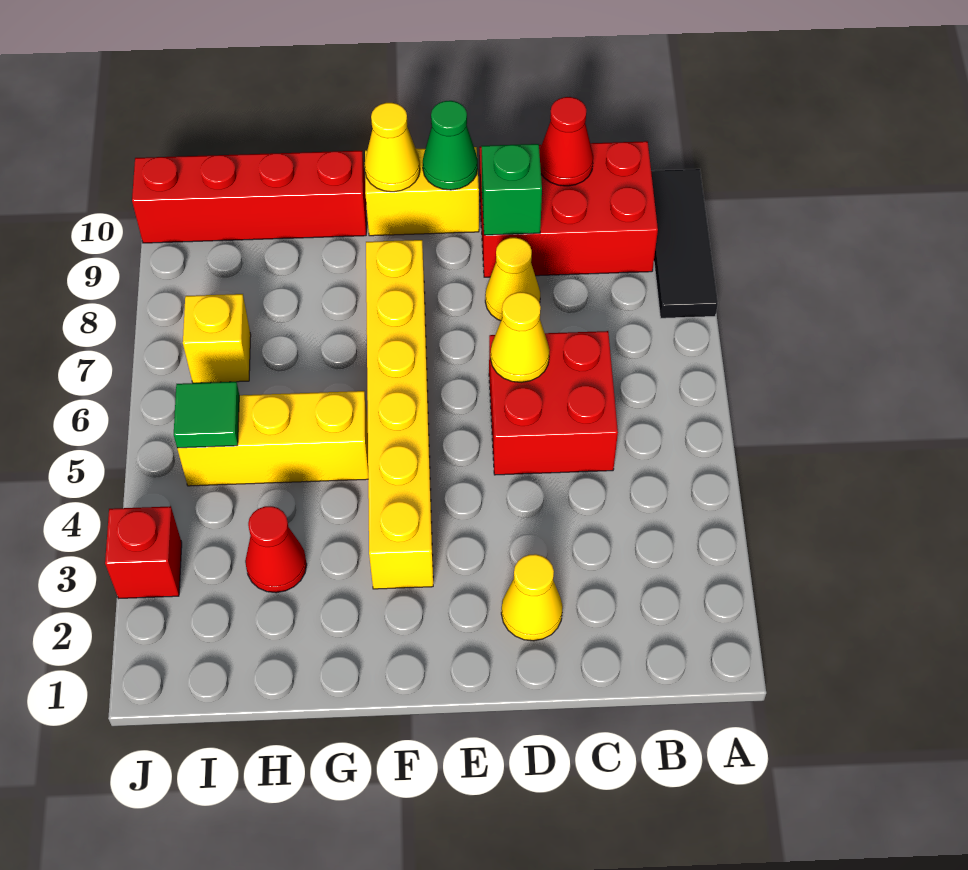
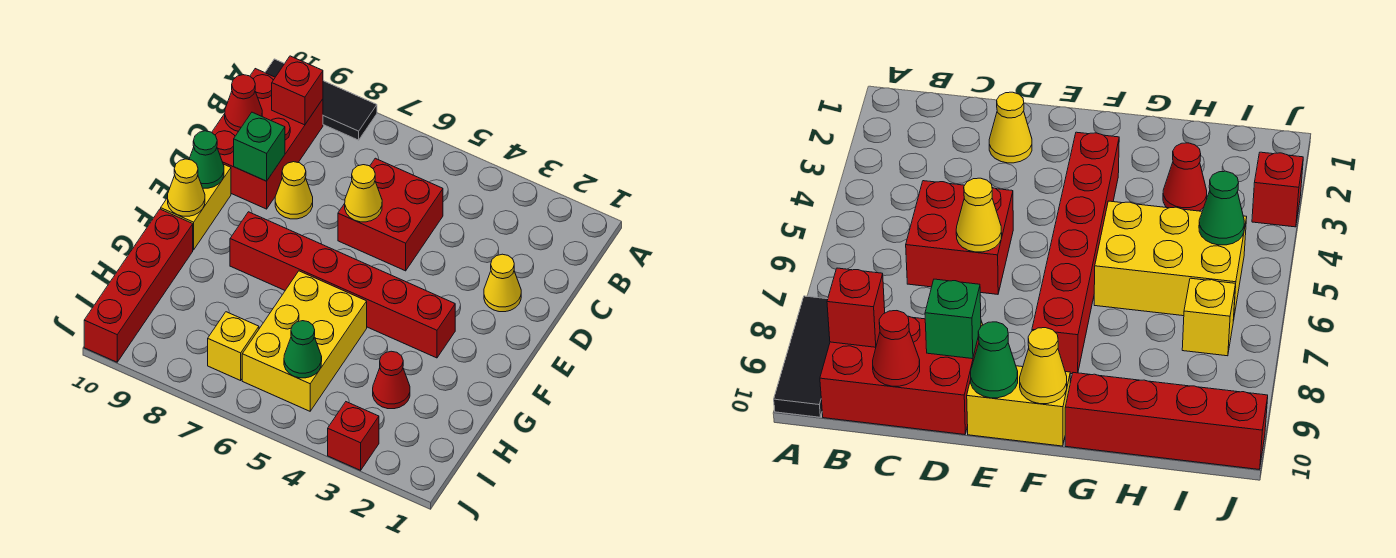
none -> red brick B9 level 2
yellow brick F3:F8 level 1 -> red brick F3:F8 level 1
yellow brick G5:I5 level 1 -> yellow brick G5:I6 level 1
green tile I5 level 2 -> green cone I5 level 2

